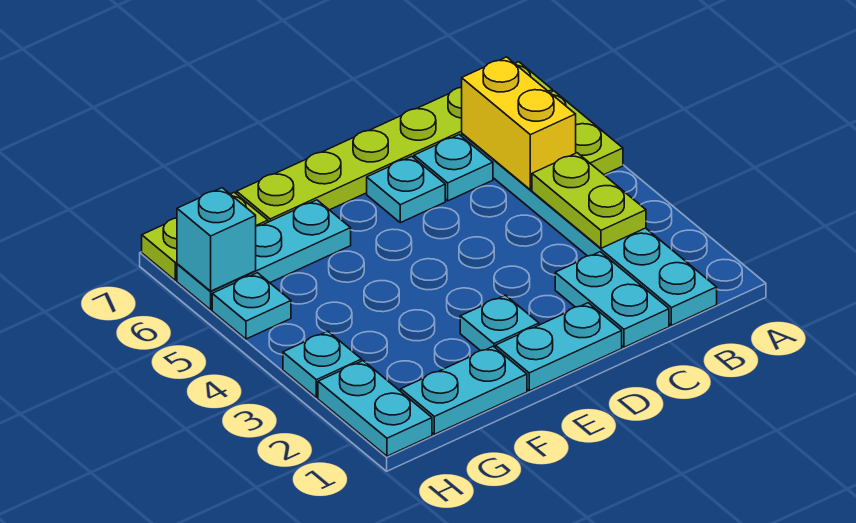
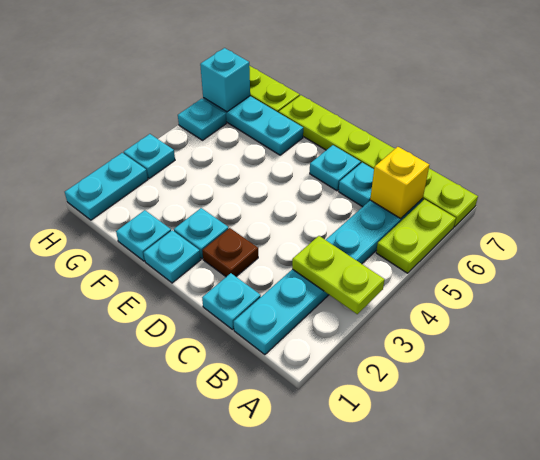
lime plate B3:B4 level 2 -> lime plate A3:B3 level 2
yellow brick B5:B6 level 2 -> yellow brick B6 level 2
cyan plate C1:C2 level 1 -> cyan plate C1 level 1
cyan plate D1:E1 level 1 -> cyan plate E1 level 1
none -> brown plate D2 level 1
cyan plate F1:G1 level 1 -> cyan plate F1 level 1

